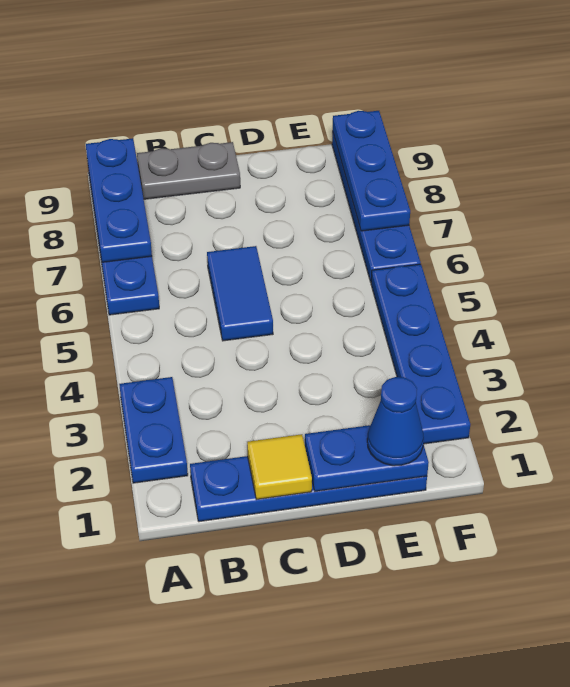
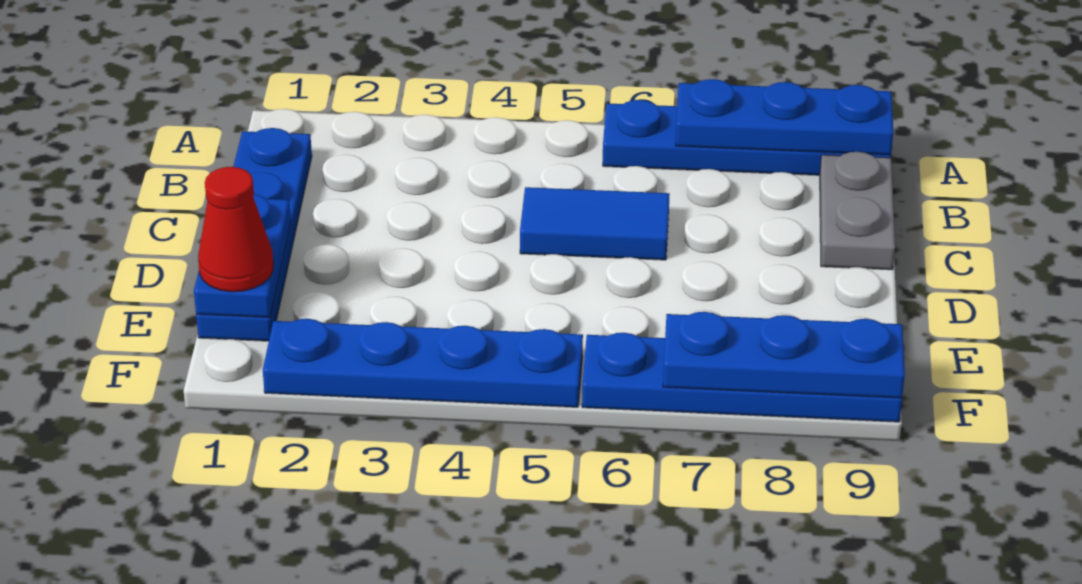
blue plate A2:A3 level 1 -> none
yellow tile C1 level 2 -> none
blue cone E1 level 3 -> red cone E1 level 3

